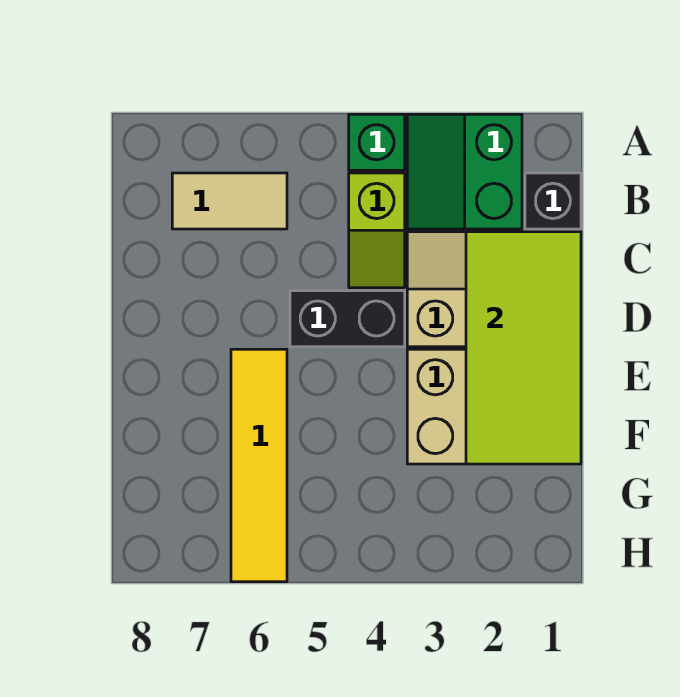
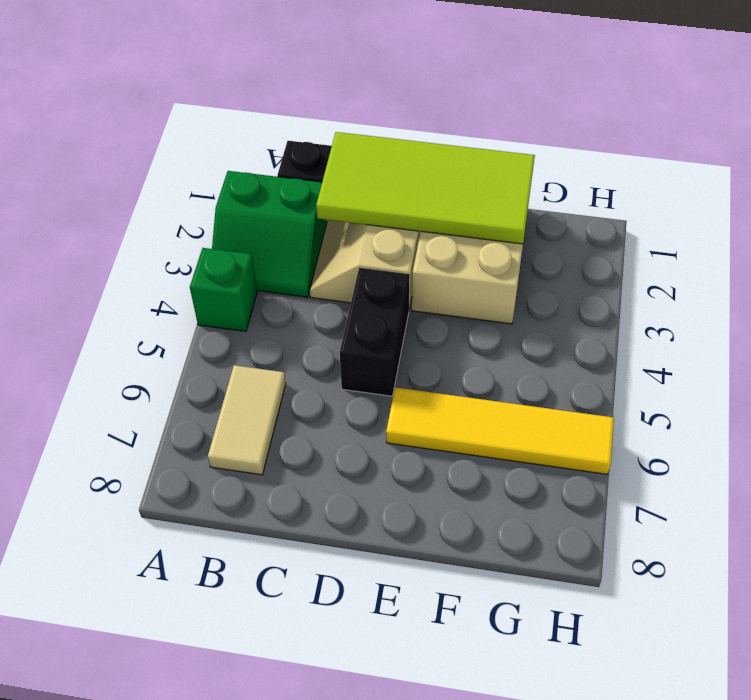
lime slope B4:C4 level 1 top B -> none

